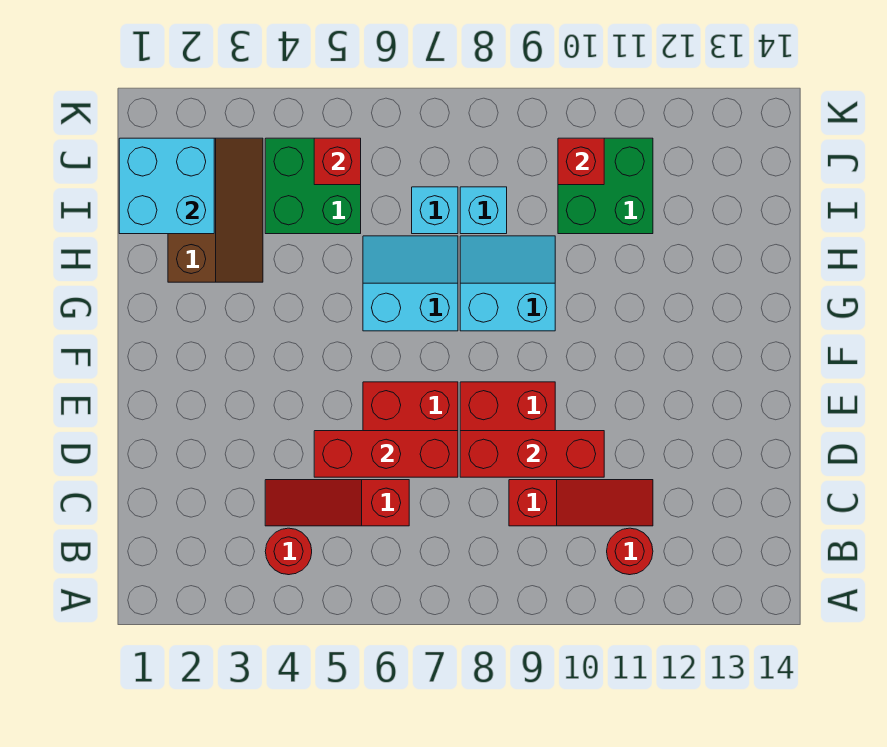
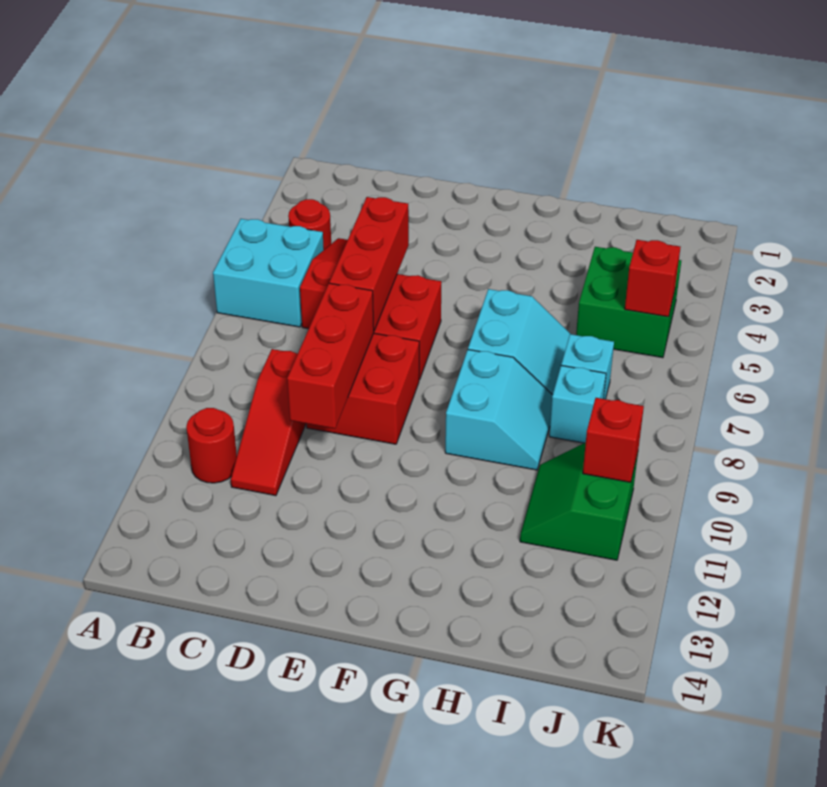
brown slope H2:J3 level 1 top 2 -> none
cyan brick I1:J2 level 2 -> cyan brick A5:B6 level 1
green brick I10:J11 level 1 -> green slope I10:J11 level 1 top J

